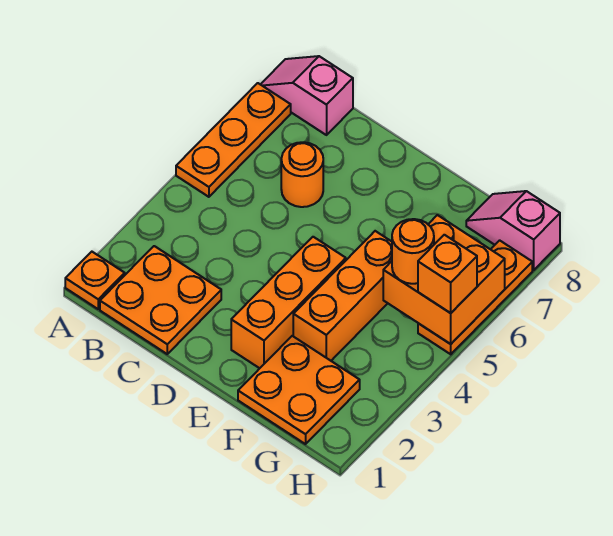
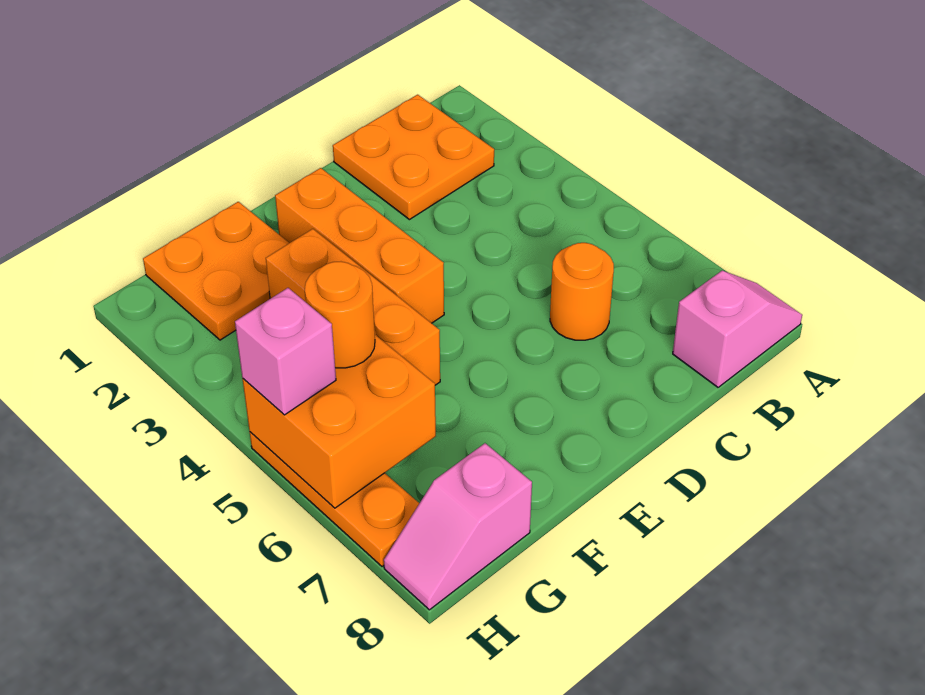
orange plate A1 level 1 -> none
orange plate A5:A7 level 1 -> none
pink slope G8:H8 level 1 top H -> pink slope G8:H8 level 1 top G
orange brick H5 level 3 -> pink brick H5 level 3

